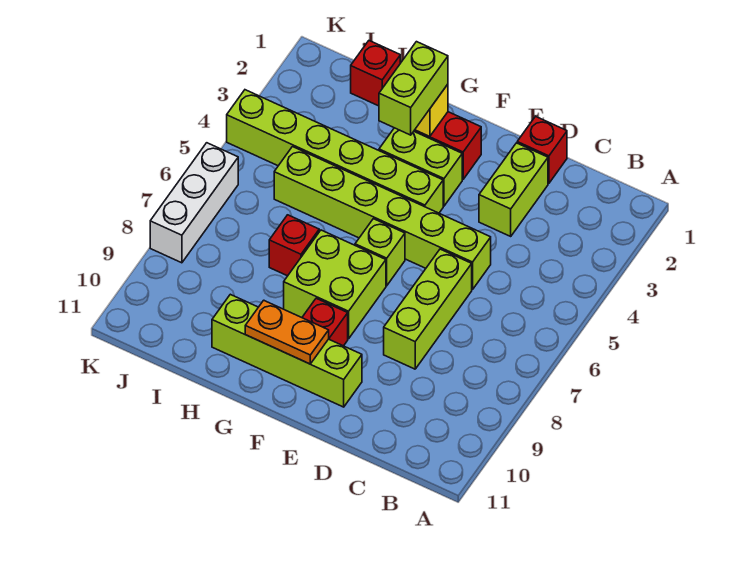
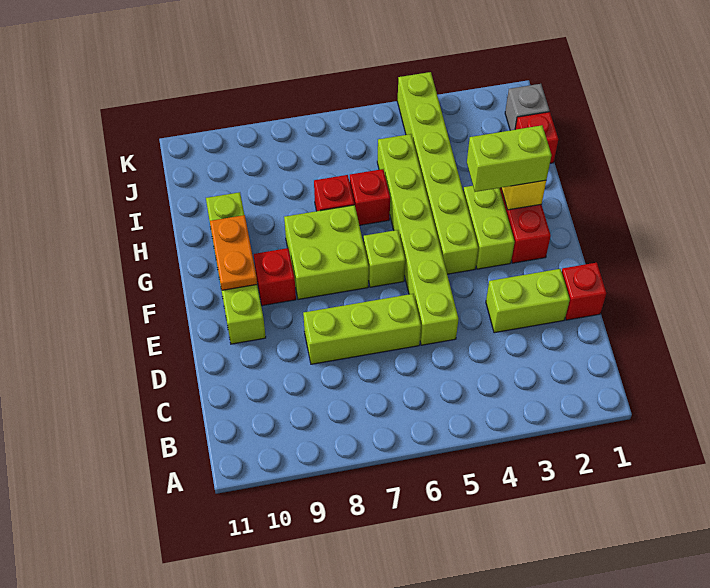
none -> red brick H6 level 1
none -> grey brick J1 level 1
white brick K6:K8 level 1 -> none

